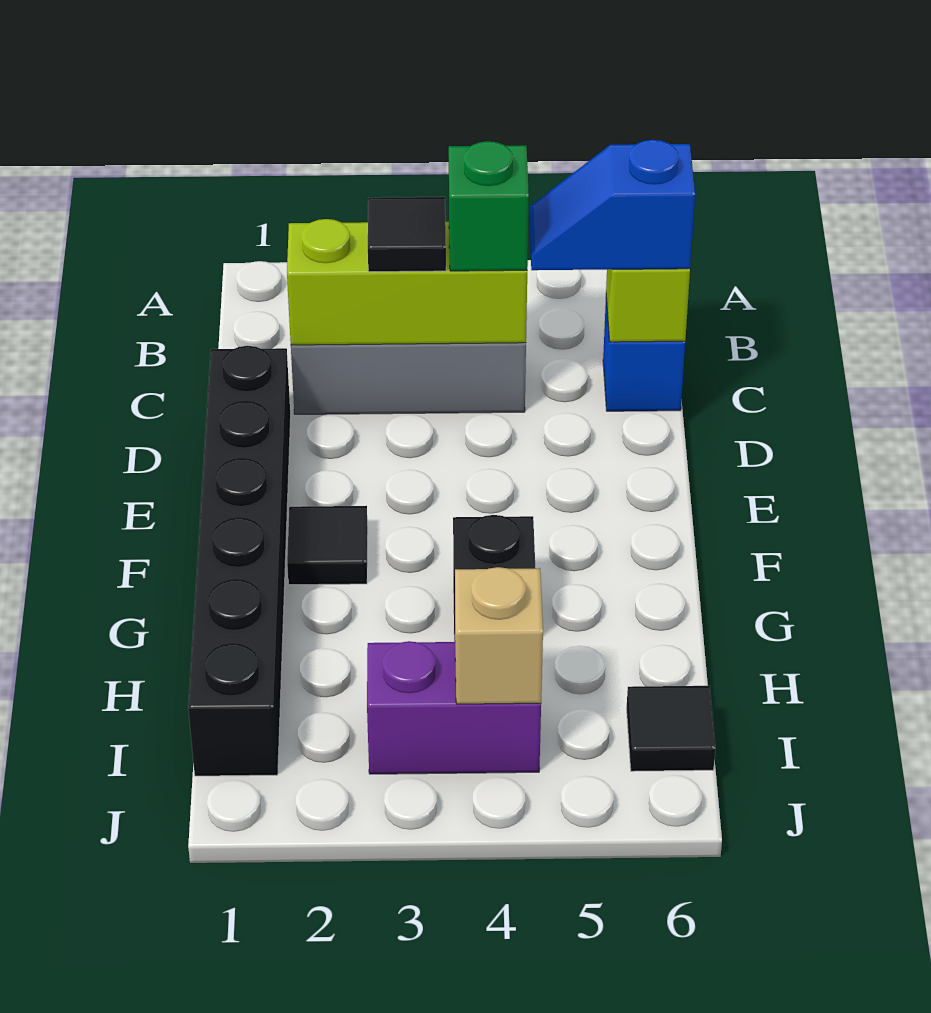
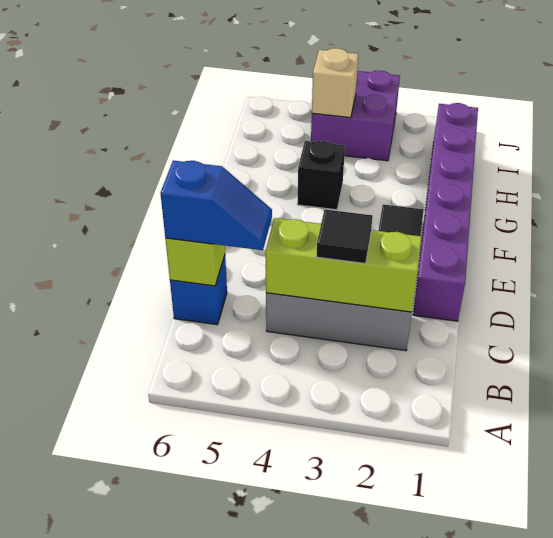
green brick C4 level 3 -> none
black brick D1:I1 level 1 -> purple brick D1:I1 level 1
purple brick I3:I4 level 1 -> purple brick I3:J4 level 1
black tile I6 level 1 -> none

